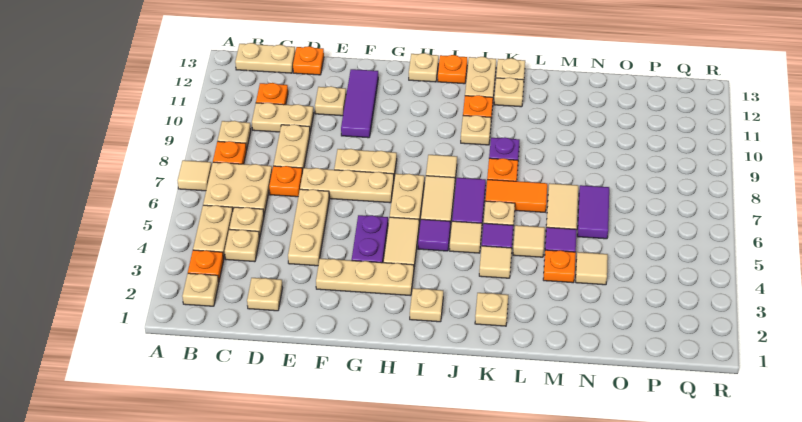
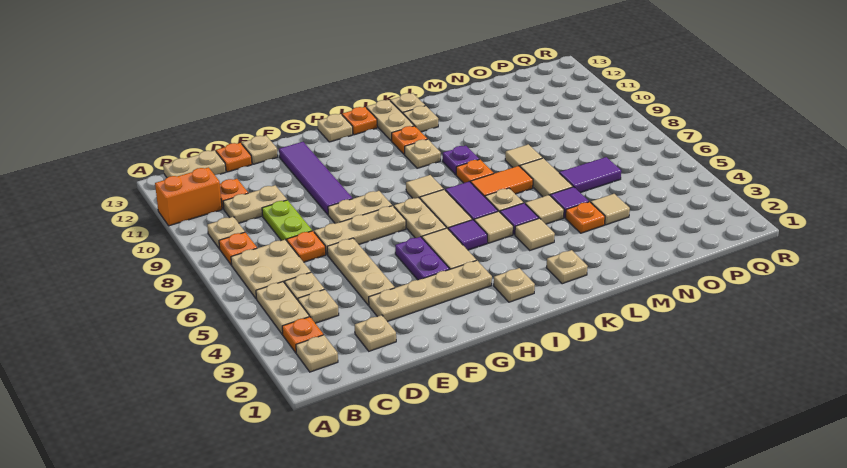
tan tile A7 level 1 -> tan tile M8 level 1
none -> orange brick A11:B11 level 1
tan plate D8:D9 level 1 -> lime plate D8:D9 level 1
tan plate E11 level 1 -> tan plate E13 level 1
tan plate F3:H3 level 1 -> tan plate E3:H3 level 1
purple tile F10:F12 level 1 -> purple tile F9:F12 level 1
purple tile N6:N7 level 1 -> purple tile N6:O6 level 1

